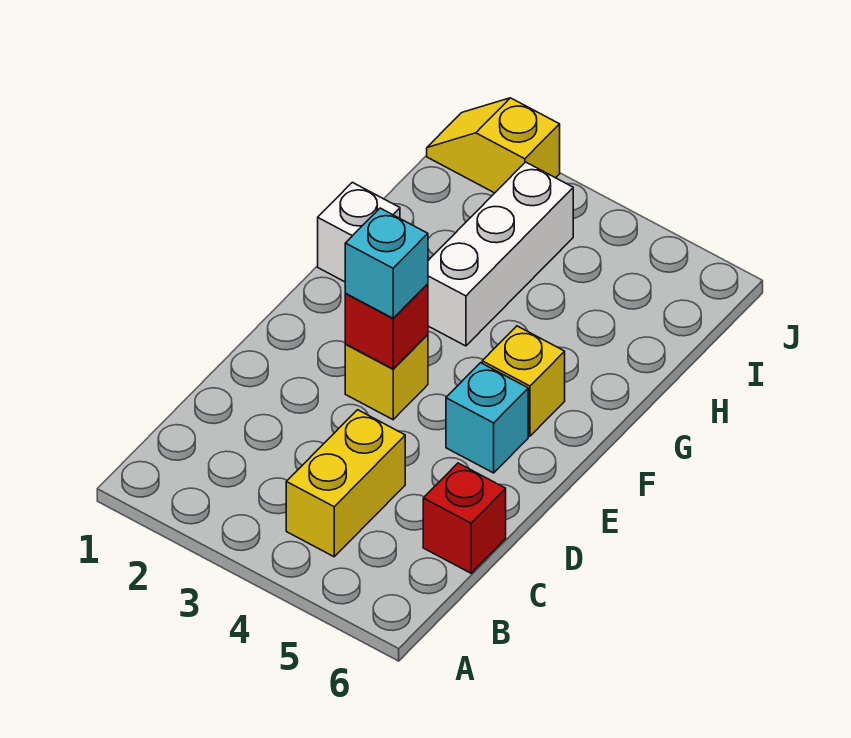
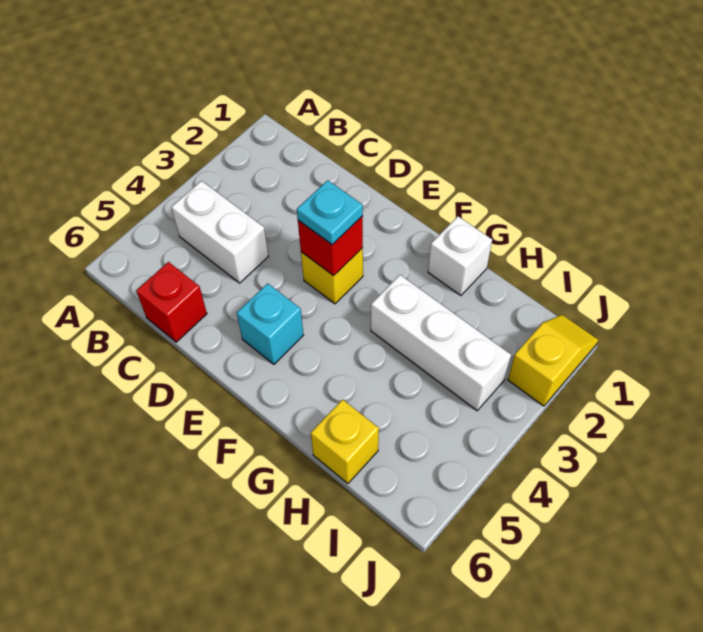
yellow brick B4:C4 level 1 -> white brick B4:C4 level 1
cyan brick E3 level 3 -> cyan plate E3 level 3
yellow brick F5 level 1 -> yellow brick H6 level 1

